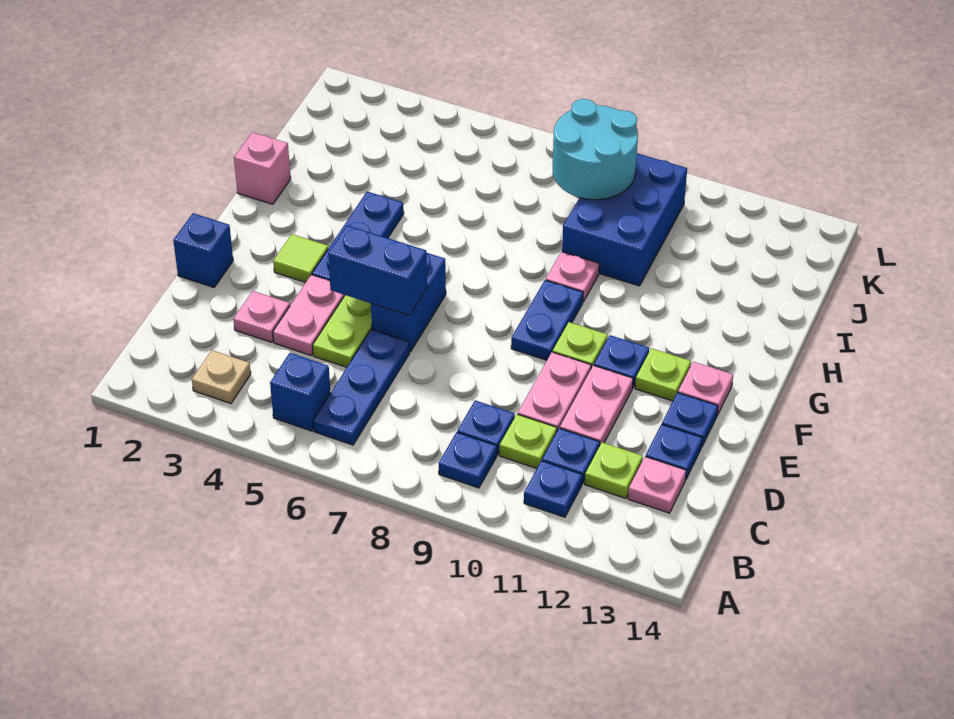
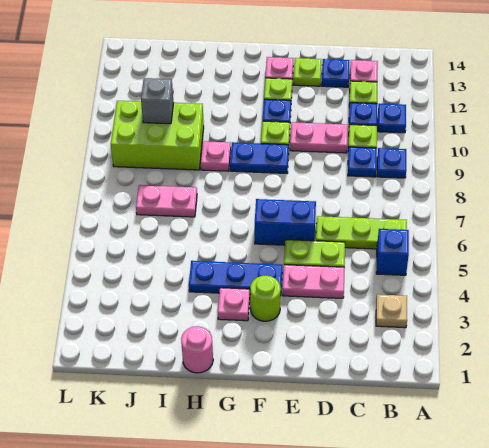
blue plate B6:D6 level 1 -> lime plate B6:D6 level 1
pink plate D3 level 1 -> pink plate G3 level 1
pink plate D11:E11 level 1 -> pink plate I7:J7 level 1
blue brick E1 level 1 -> none
blue brick E5:E6 level 2 -> none
blue plate E13 level 1 -> lime plate E13 level 1
lime tile F3 level 1 -> lime round brick F3 level 1
pink brick H1 level 1 -> pink round brick H1 level 1
blue brick I9:K10 level 1 -> lime brick I9:K10 level 1
cyan round brick J8:K9 level 2 -> none
none -> grey brick J10 level 2

